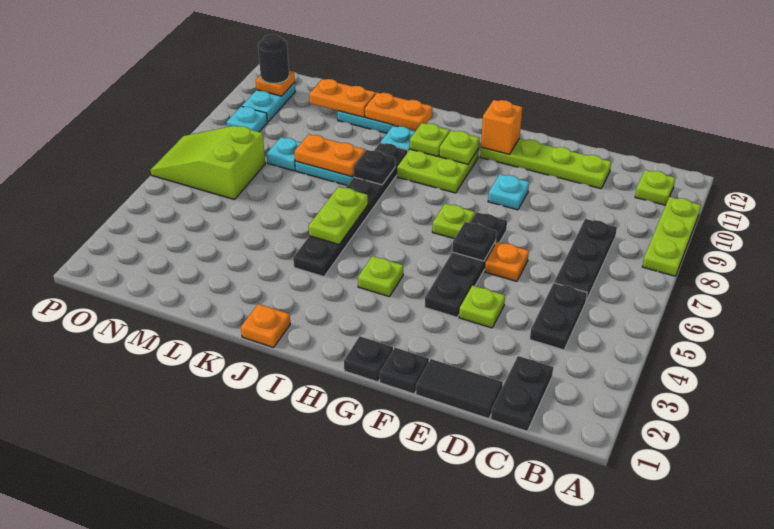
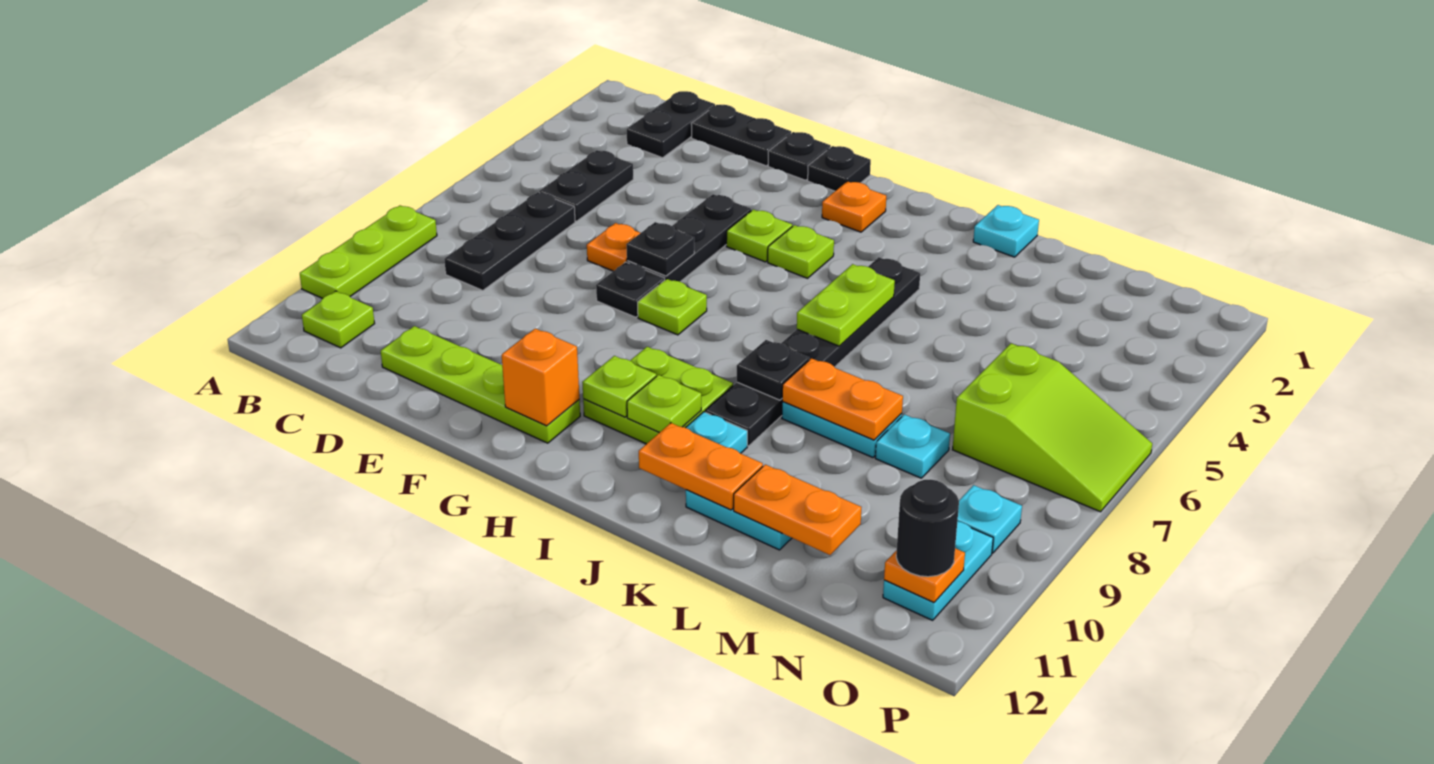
black tile D1:E1 level 1 -> black plate D1:E1 level 1
lime plate E4 level 1 -> lime plate G4 level 1
cyan plate F9 level 1 -> cyan plate K1 level 1
orange plate J1 level 1 -> orange plate H2 level 1

